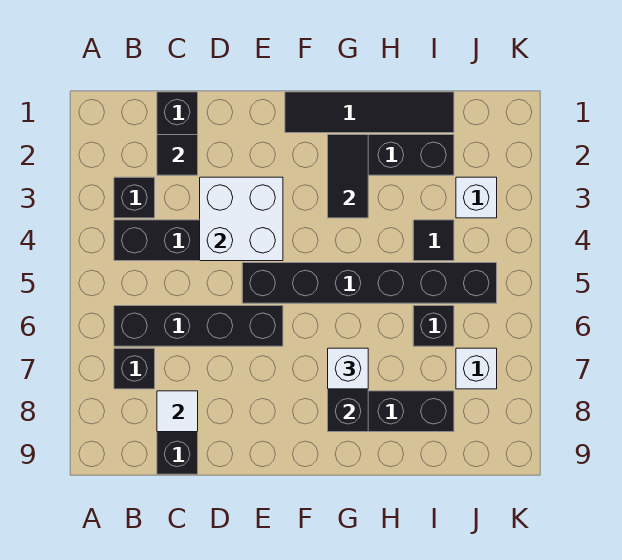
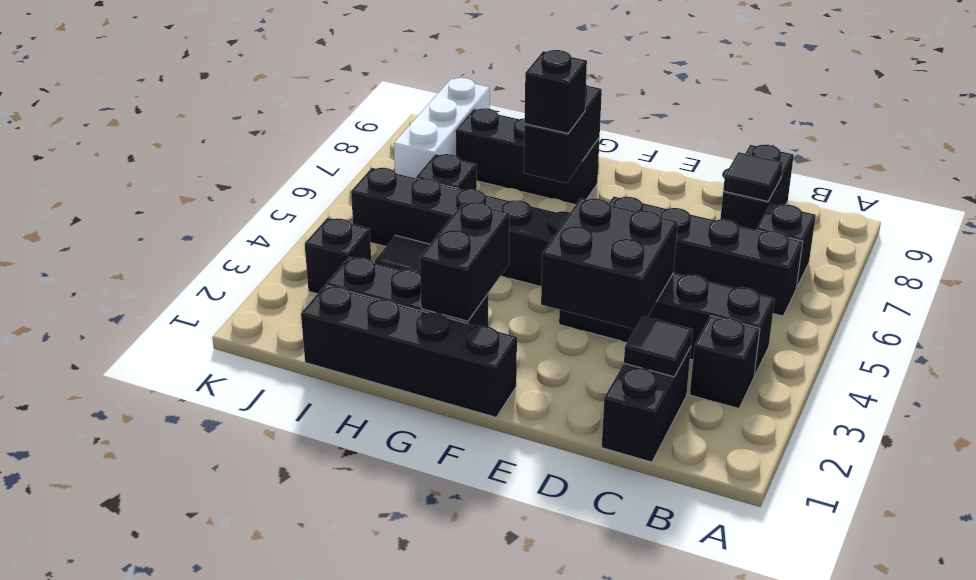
white tile C8 level 2 -> black tile C8 level 2
white brick D3:E4 level 2 -> black brick D3:E4 level 2
black tile F1:I1 level 1 -> black brick F1:I1 level 1
black tile G2:G3 level 2 -> black brick G2:G3 level 2
white brick G7 level 3 -> black brick G7 level 3
white brick J3 level 1 -> black brick J3 level 1
white brick J7 level 1 -> white brick J7:J9 level 1

